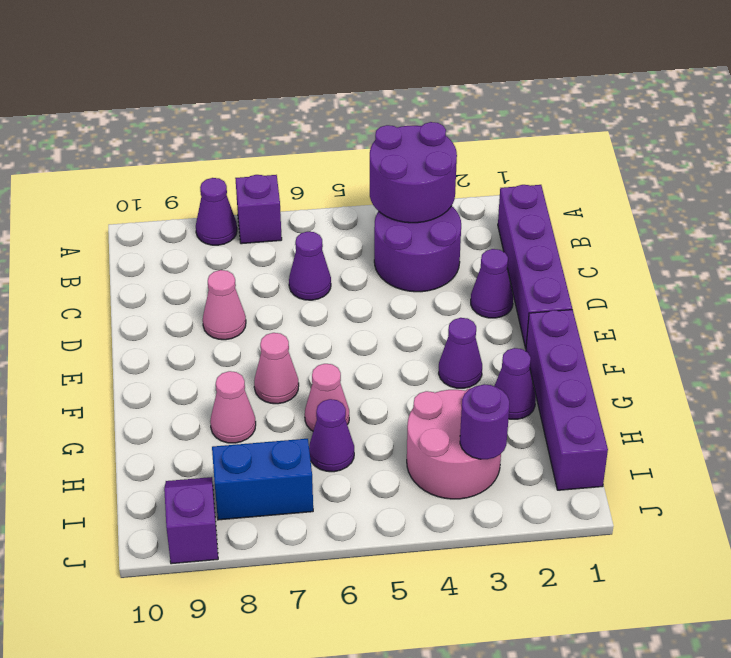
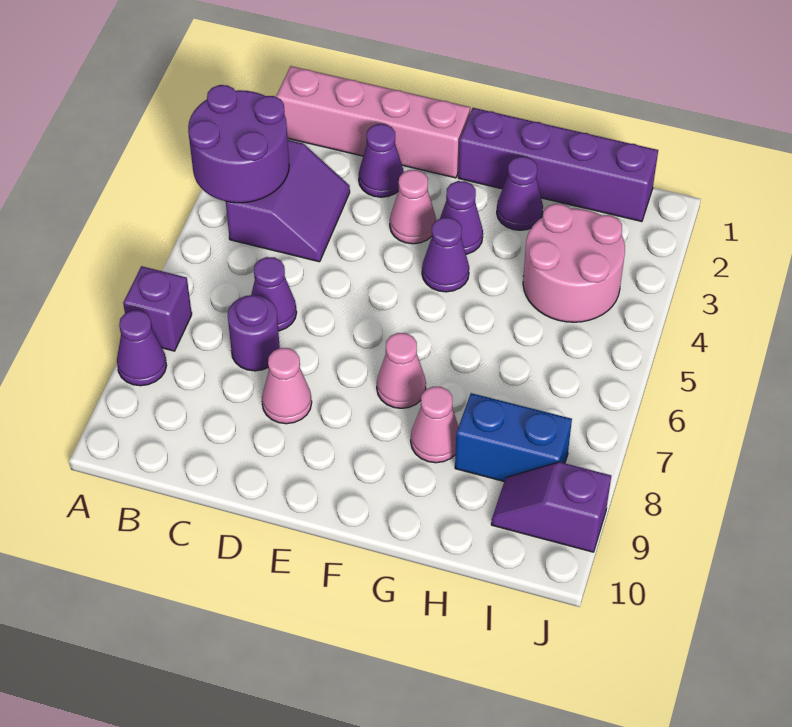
purple brick B1:E1 level 1 -> pink brick B1:E1 level 1
purple round brick B3:C4 level 1 -> purple slope B3:C4 level 1 top B
pink cone G6 level 1 -> pink cone E3 level 1
purple cone H6 level 1 -> purple cone F4 level 1
purple round brick I3 level 2 -> purple round brick C7 level 1
blue brick I7:I8 level 1 -> blue brick H8:I8 level 1

